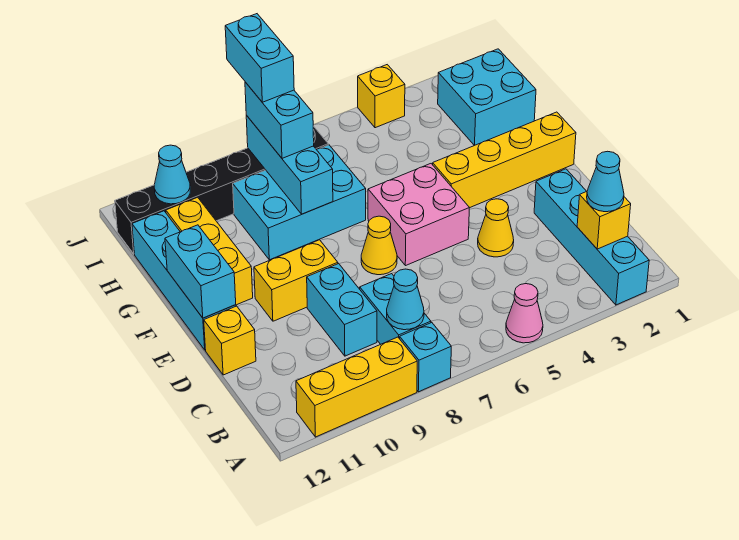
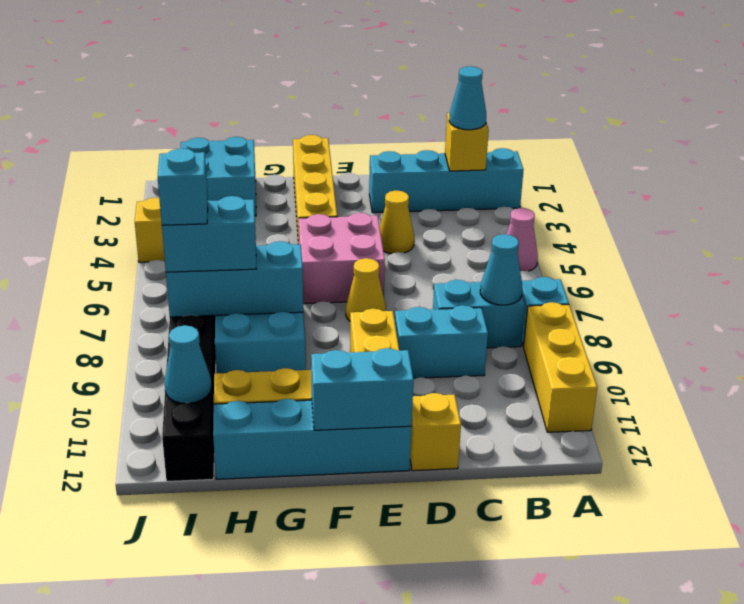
cyan brick I8:J8 level 4 -> cyan brick I8 level 4

